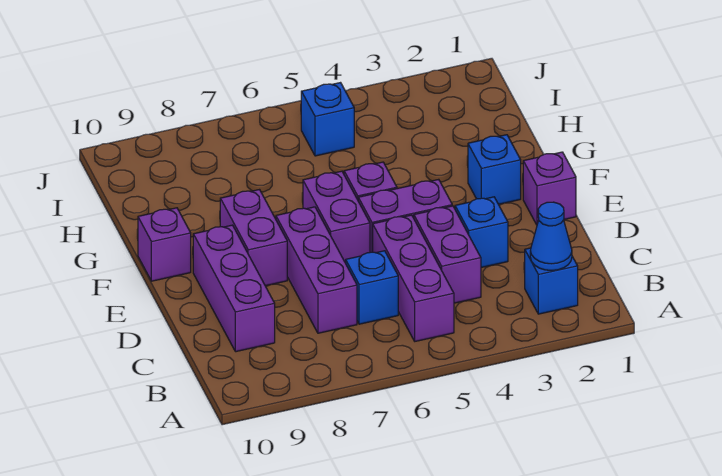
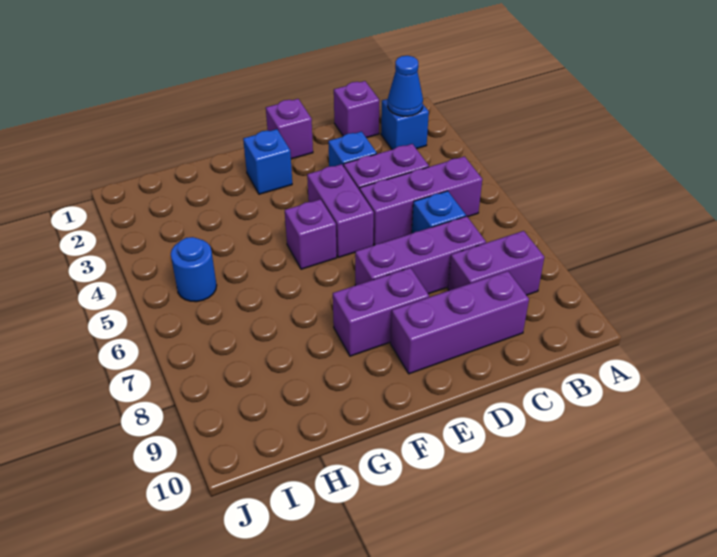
purple brick E6:F6 level 1 -> purple brick B8:C8 level 1
purple brick F10 level 1 -> purple brick C1 level 1
blue brick I5 level 1 -> blue round brick I5 level 1

